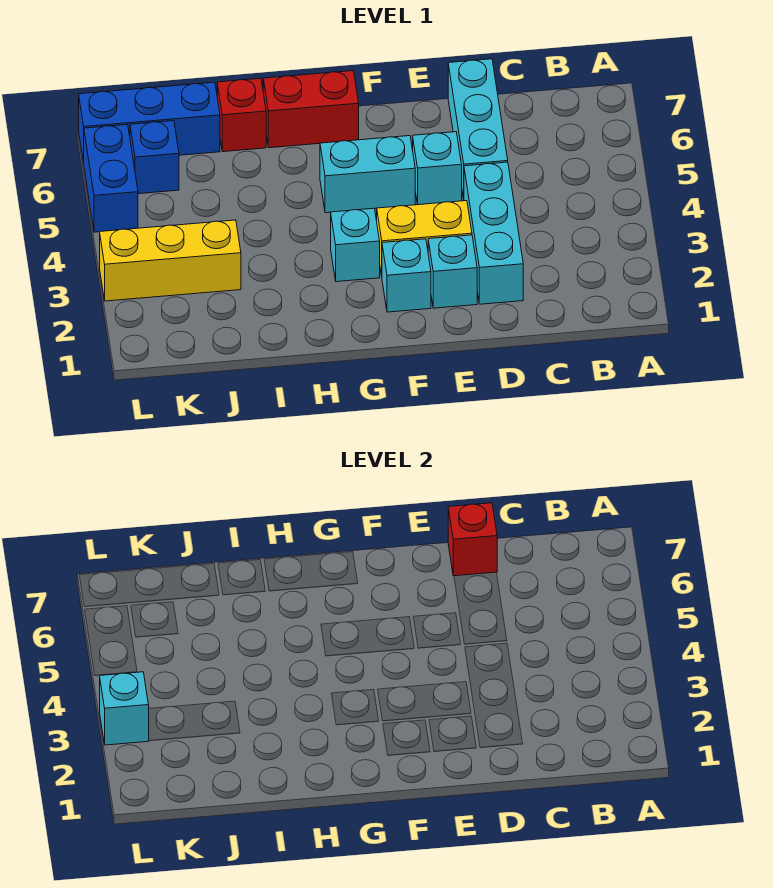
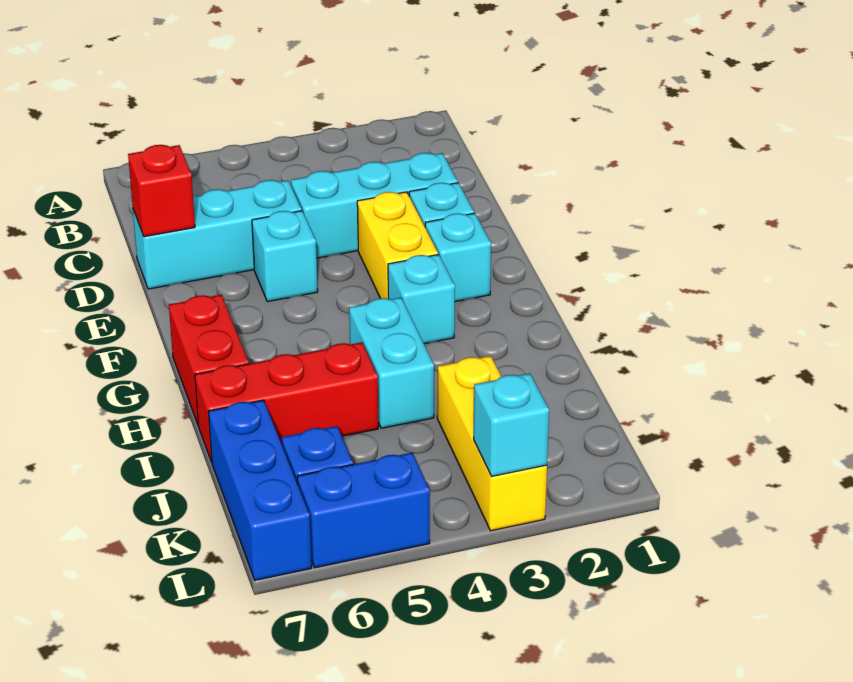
cyan brick F5:G5 level 1 -> cyan brick H4:I4 level 1
red brick I7 level 1 -> red brick I5:I7 level 1

